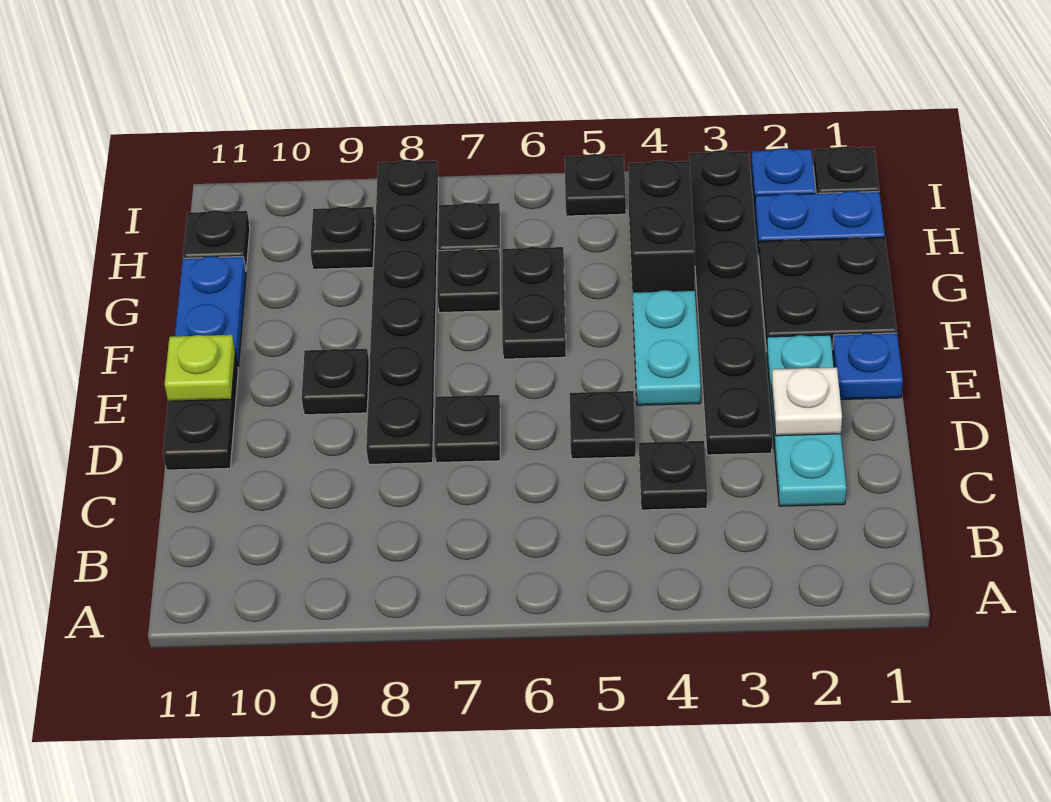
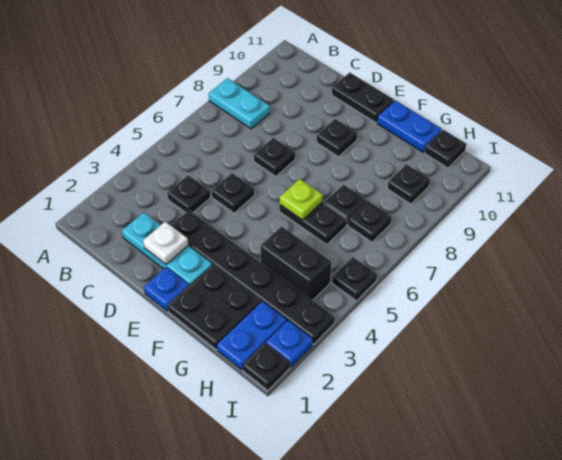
black plate D8:I8 level 1 -> none
cyan plate E4:F4 level 1 -> cyan plate A8:B8 level 1
lime plate E11 level 2 -> lime plate F6 level 2

